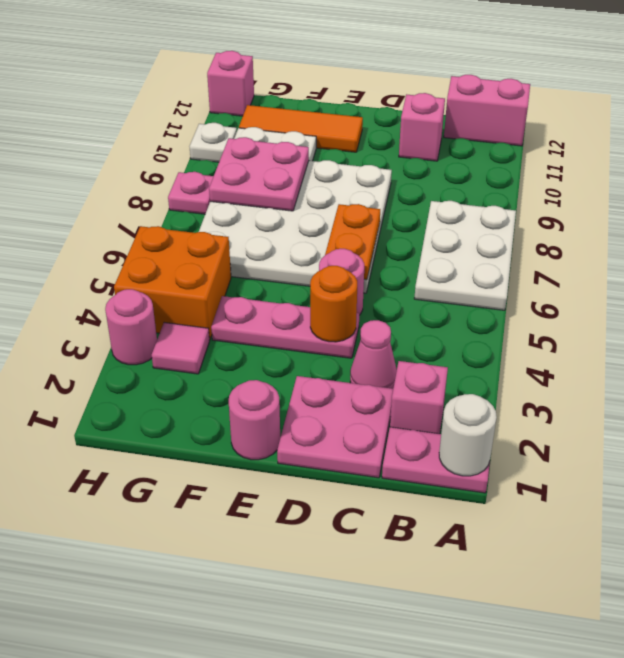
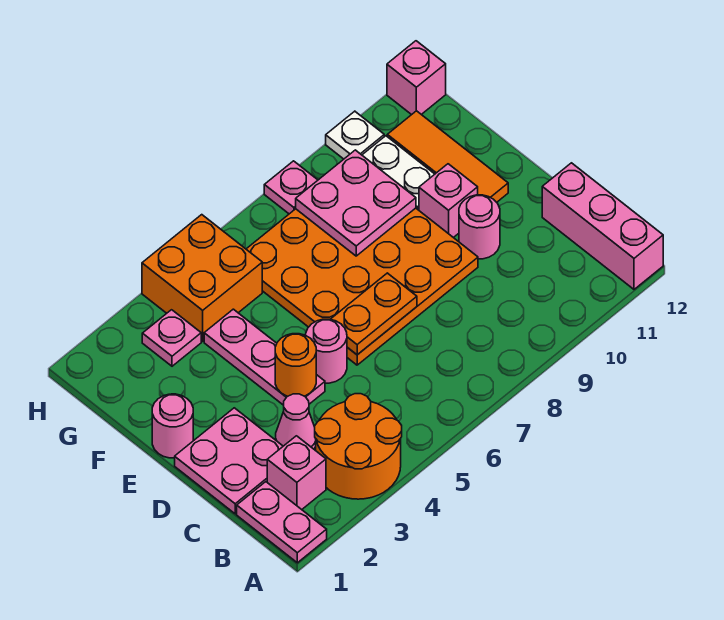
white round brick A1 level 2 -> none
none -> orange round brick A3:B4 level 1
white plate A6:B8 level 1 -> none
pink brick A12:B12 level 1 -> pink brick A12:C12 level 1
pink brick C11 level 1 -> pink brick E10 level 1
white plate D6:G9 level 1 -> orange plate D6:G9 level 1
pink tile G3 level 1 -> pink plate G3 level 1
pink round brick H3 level 1 -> pink round brick D10 level 1

